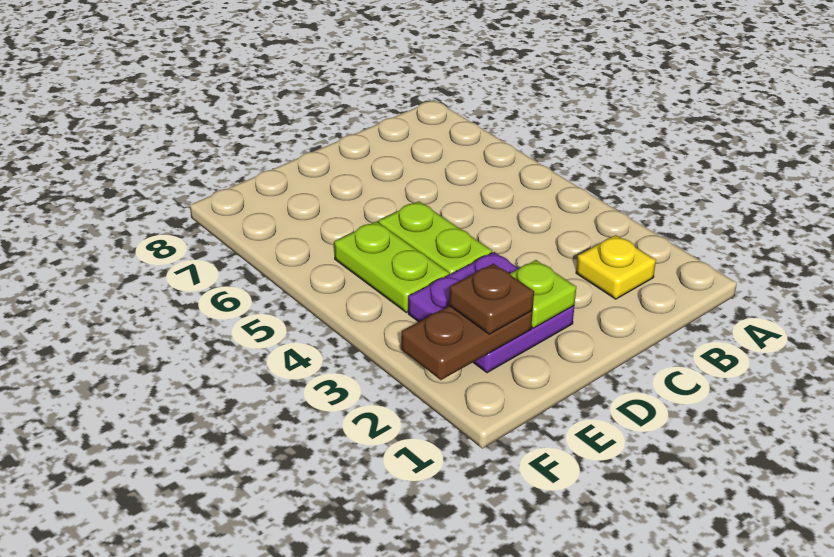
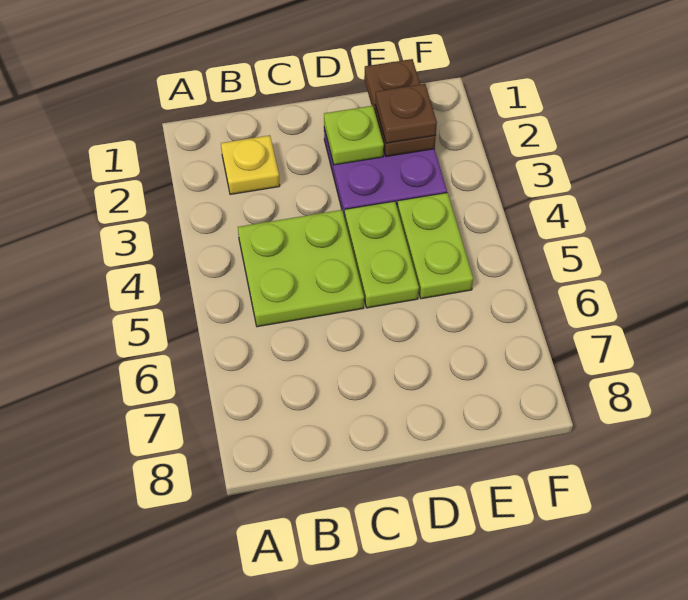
none -> lime plate B4:C5 level 1
brown plate E2:F2 level 2 -> brown plate E1:E2 level 2

